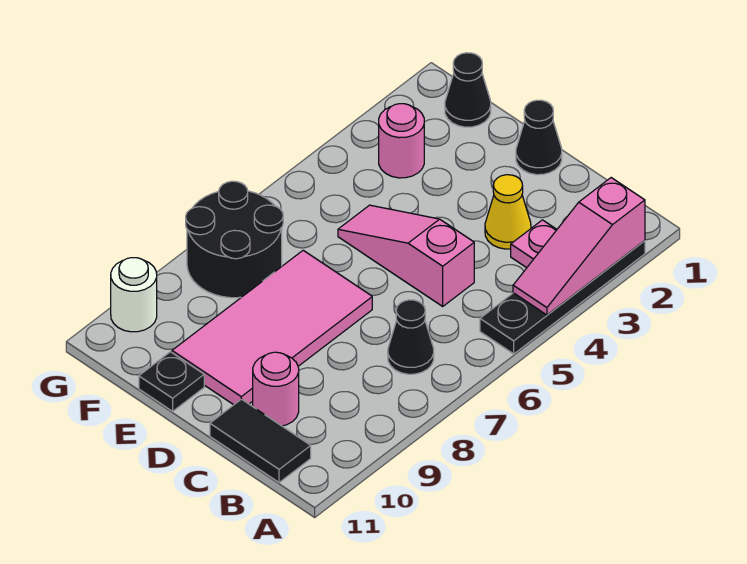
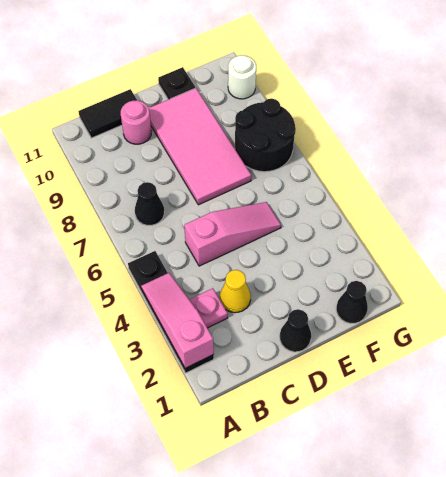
pink round brick F3 level 1 -> none

